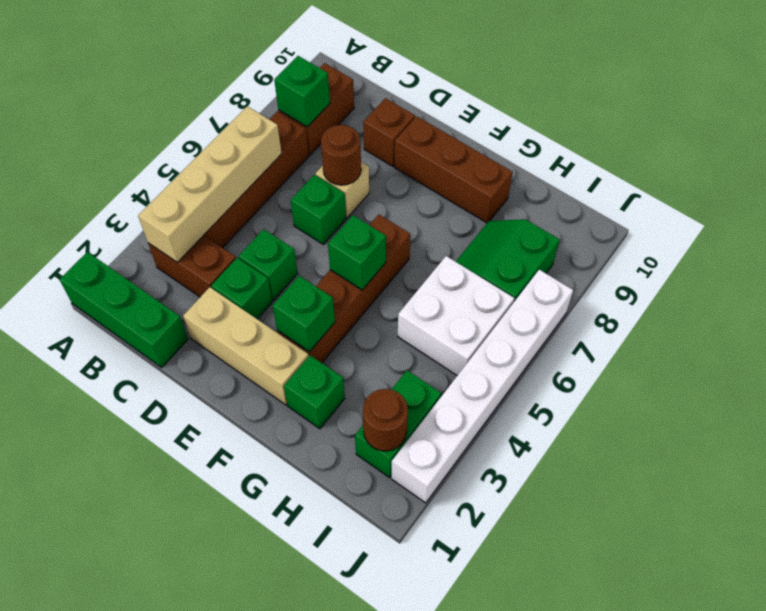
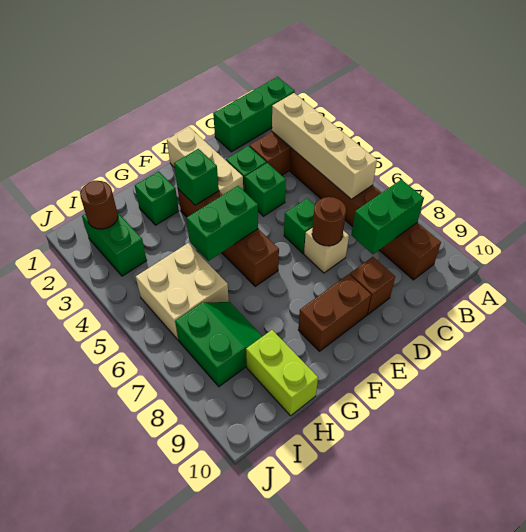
green brick B8 level 2 -> green brick B8:C8 level 2
tan brick D2:F2 level 1 -> tan brick E1:E3 level 1
brown brick E9:G9 level 1 -> brown brick E9:F9 level 1
green brick F5 level 2 -> green brick F5:G5 level 2
white brick H5:I6 level 1 -> tan brick H5:I6 level 1
none -> lime brick H9:H10 level 1
white brick J2:J7 level 1 -> none

